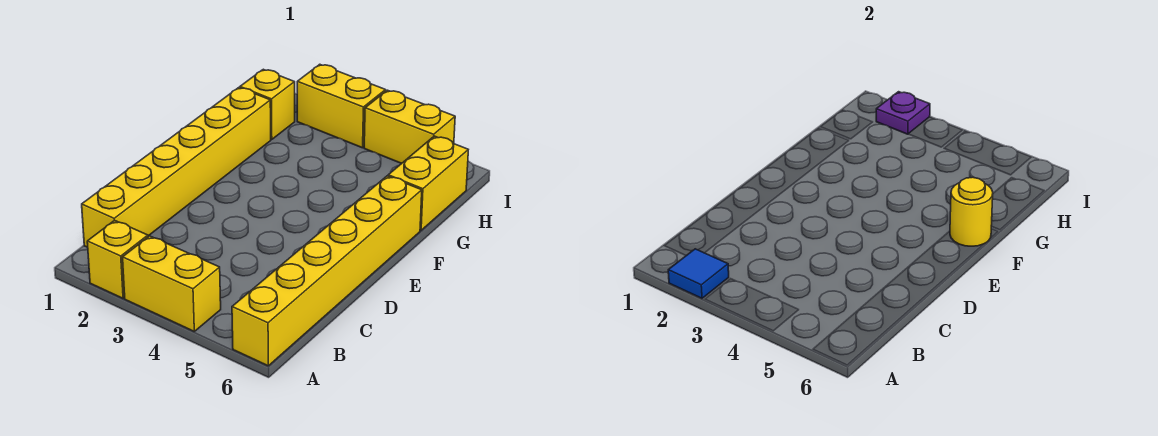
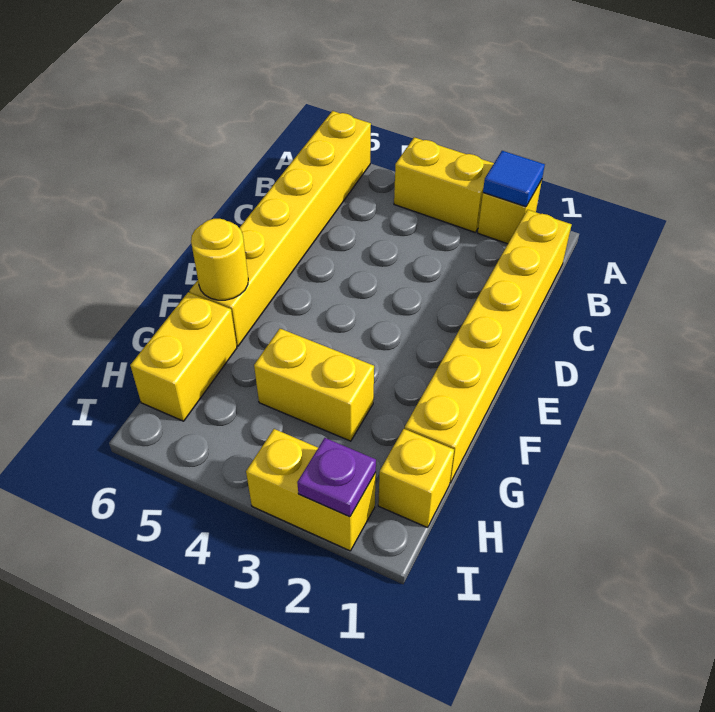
yellow brick I4:I5 level 1 -> yellow brick G3:G4 level 1

